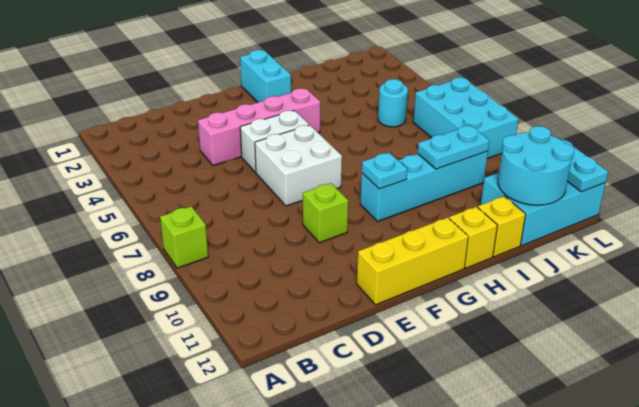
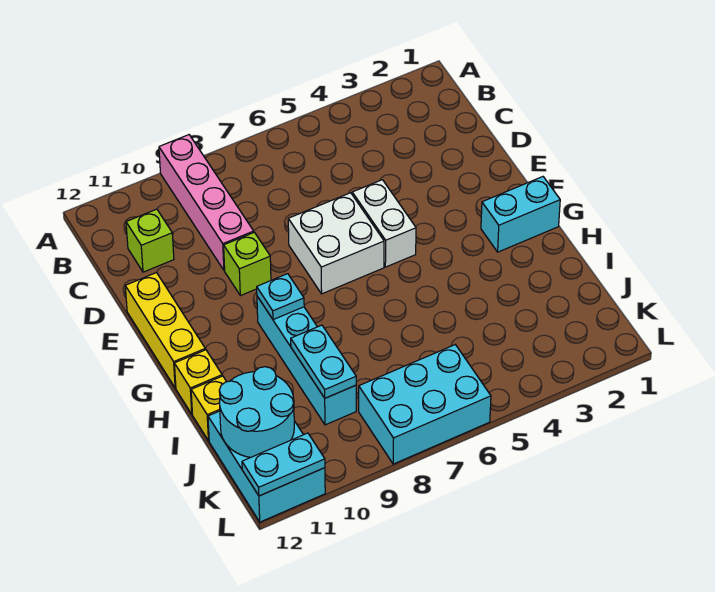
lime brick A8 level 1 -> lime brick C11 level 1
pink brick D4:G4 level 1 -> pink brick A9:D9 level 1
cyan round brick J5 level 1 -> none

